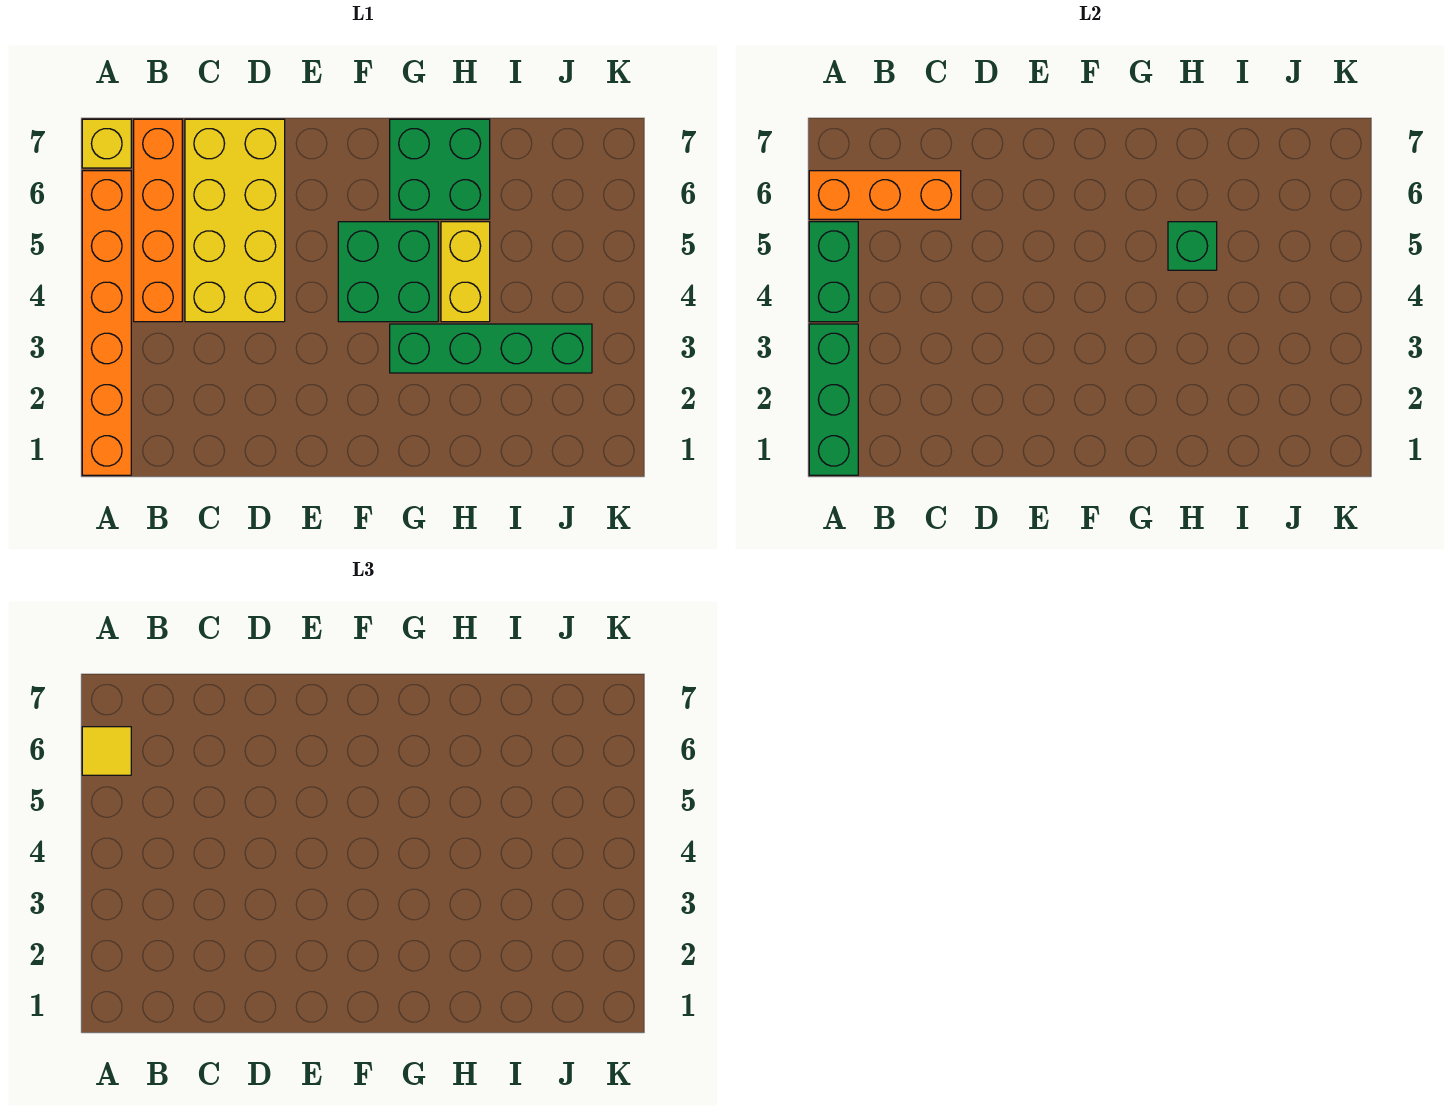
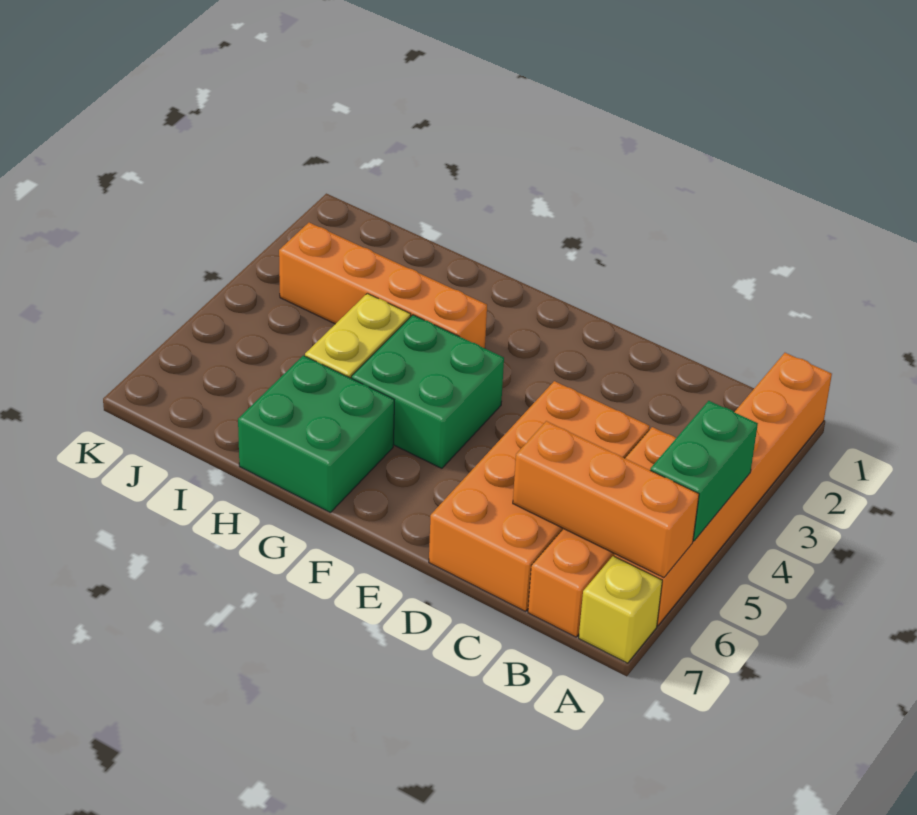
green brick A1:A3 level 2 -> none
yellow tile A6 level 3 -> none
yellow brick C4:D7 level 1 -> orange brick C4:D7 level 1
green brick G3:J3 level 1 -> orange brick G3:J3 level 1
green brick H5 level 2 -> none

